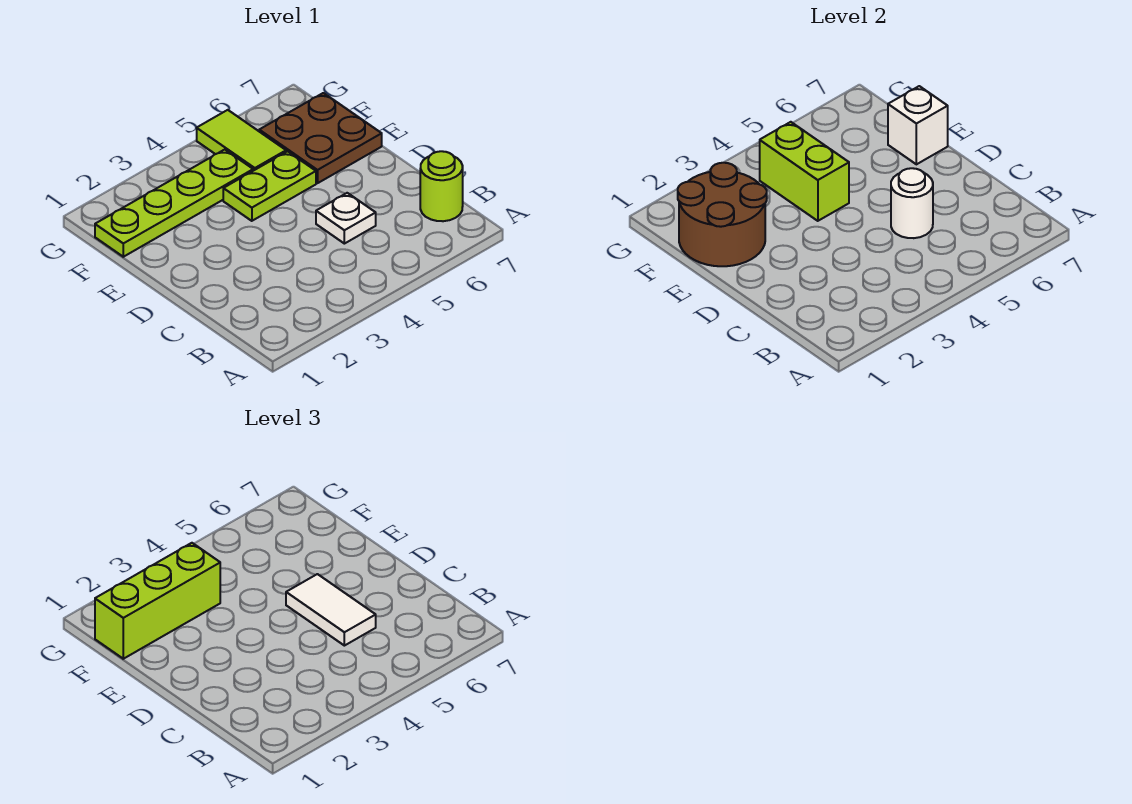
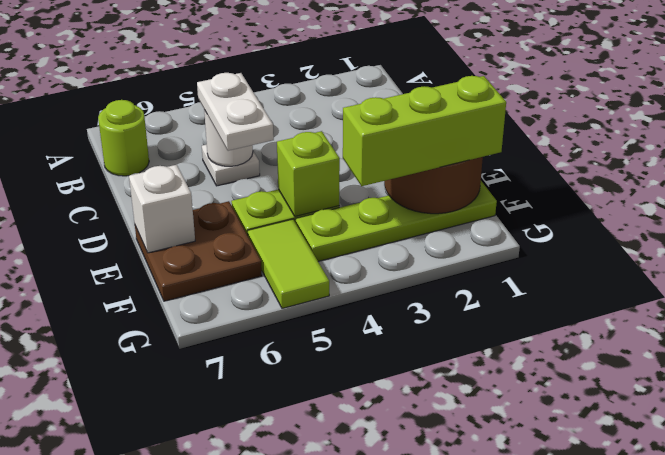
white tile C5:D5 level 3 -> white plate C5:D5 level 3
lime brick E4:F4 level 2 -> lime brick E4 level 2

